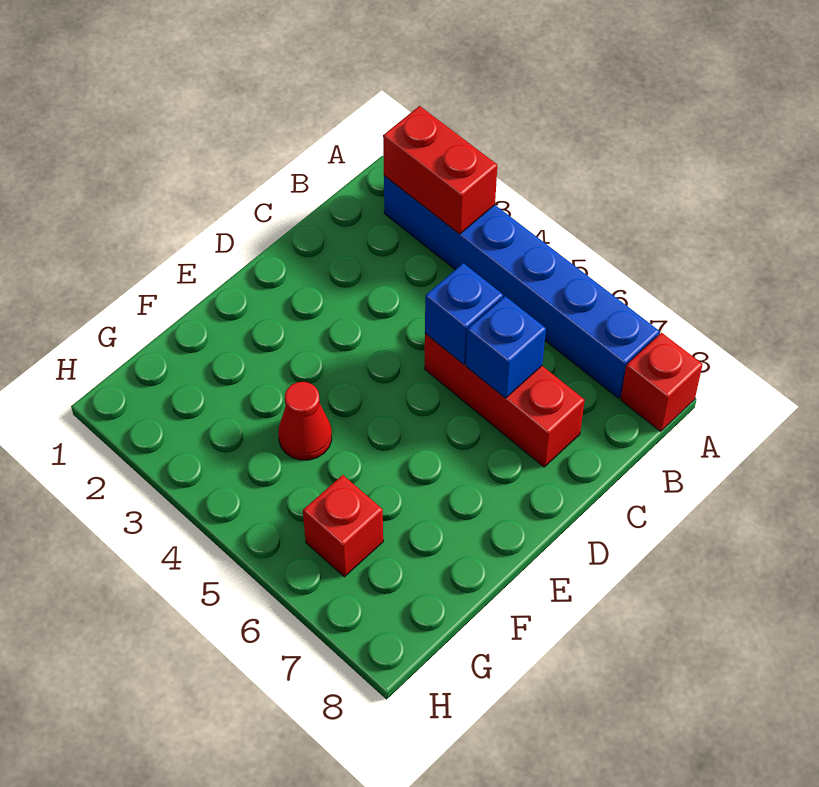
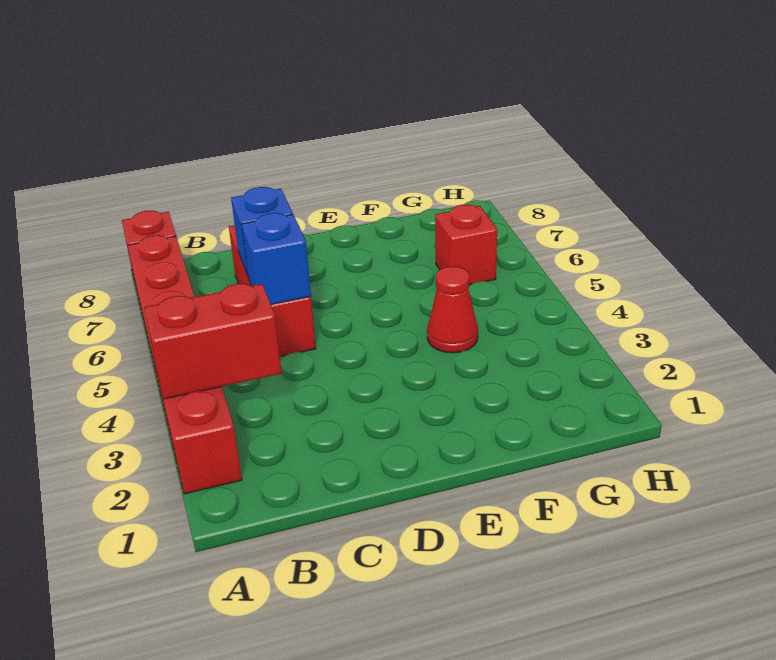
blue brick A2:A7 level 1 -> red brick A2:A7 level 1
red brick A2:A3 level 2 -> red brick A3:B3 level 2

